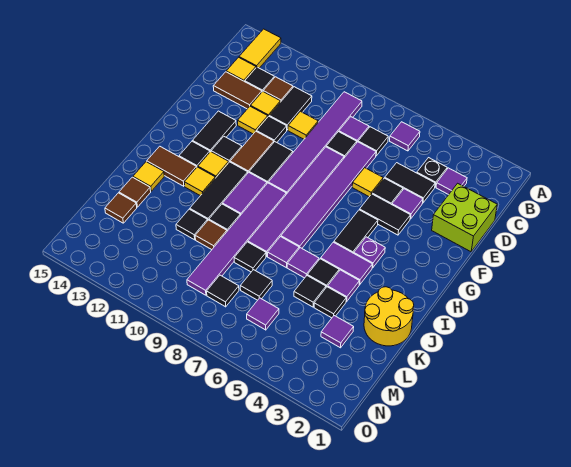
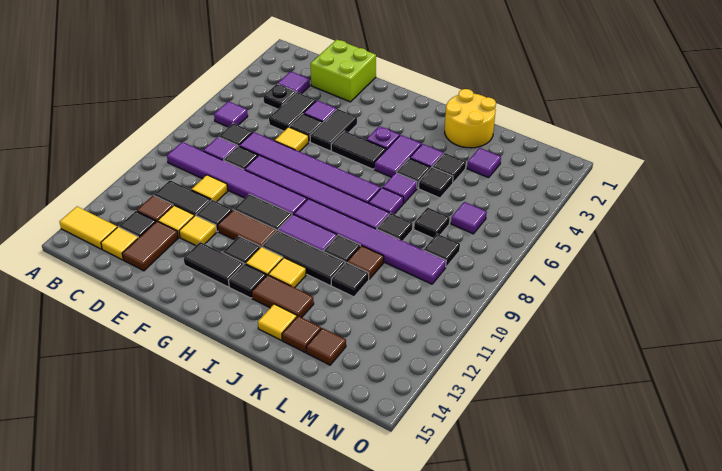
brown tile I13:I14 level 1 -> brown tile I13:J13 level 1

